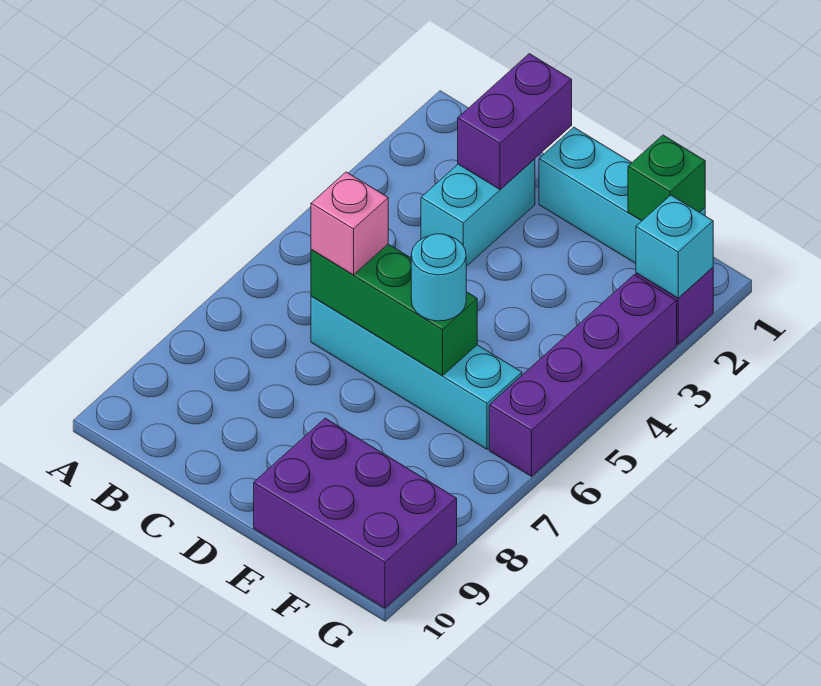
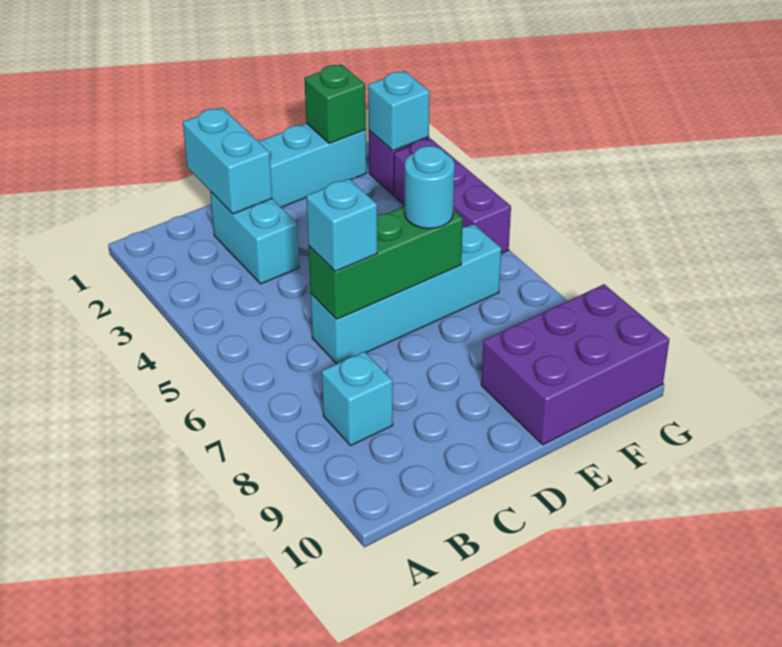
none -> cyan brick B8 level 1
purple brick C1:C2 level 2 -> cyan brick C1:C2 level 2
pink brick C6 level 3 -> cyan brick C6 level 3
purple brick G3:G6 level 1 -> purple brick G3:G5 level 1

